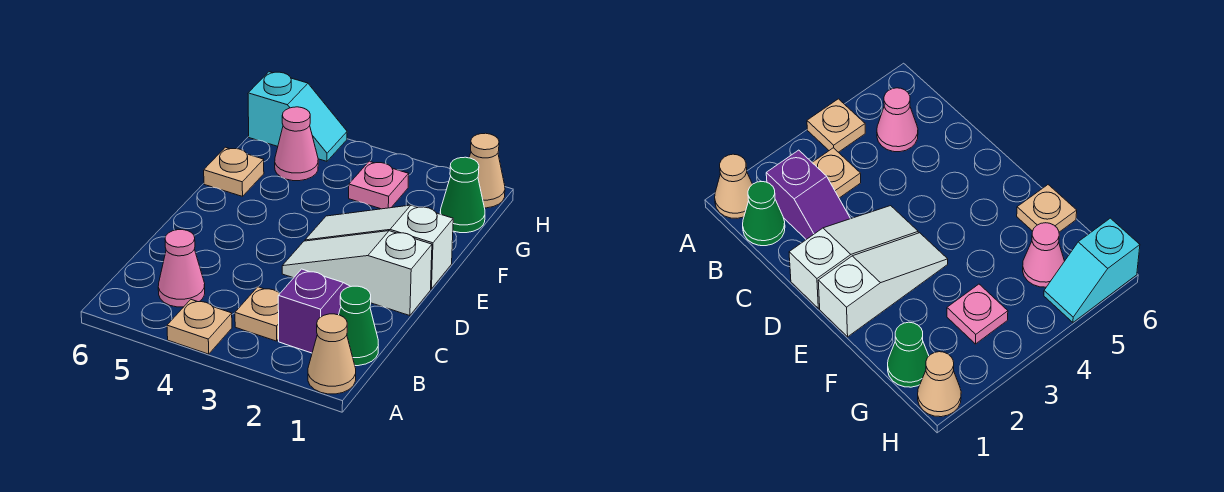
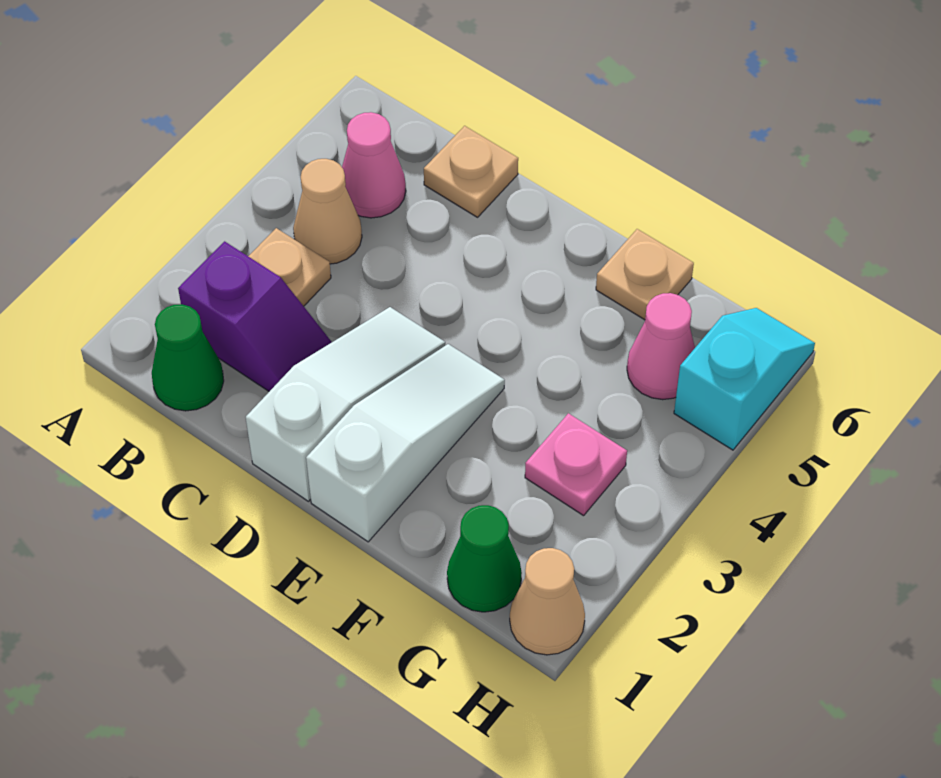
tan cone A1 level 1 -> tan cone B4 level 1
tan plate A4 level 1 -> tan plate C6 level 1
cyan slope H5:H6 level 1 top 6 -> cyan slope H5:H6 level 1 top 5

